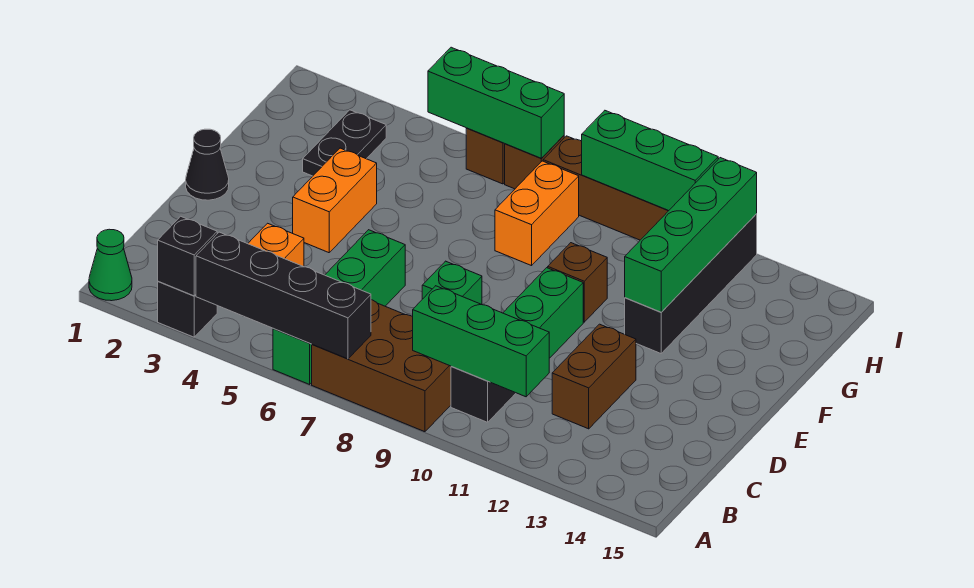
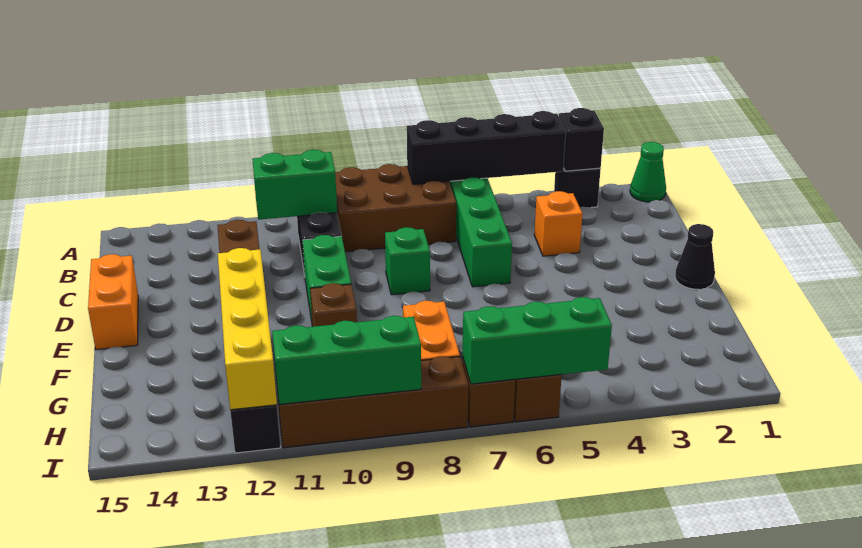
green brick B9:B11 level 2 -> green brick B10:B11 level 2
orange brick E4:F4 level 1 -> orange brick D15:E15 level 1
green brick F12:I12 level 2 -> yellow brick F12:I12 level 2
black plate G3:H3 level 1 -> none

